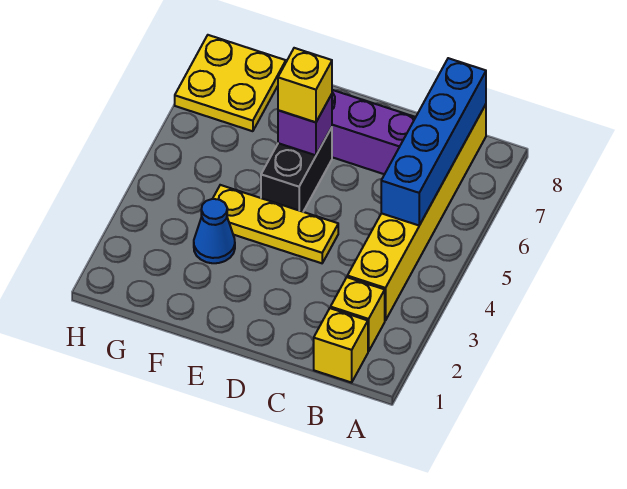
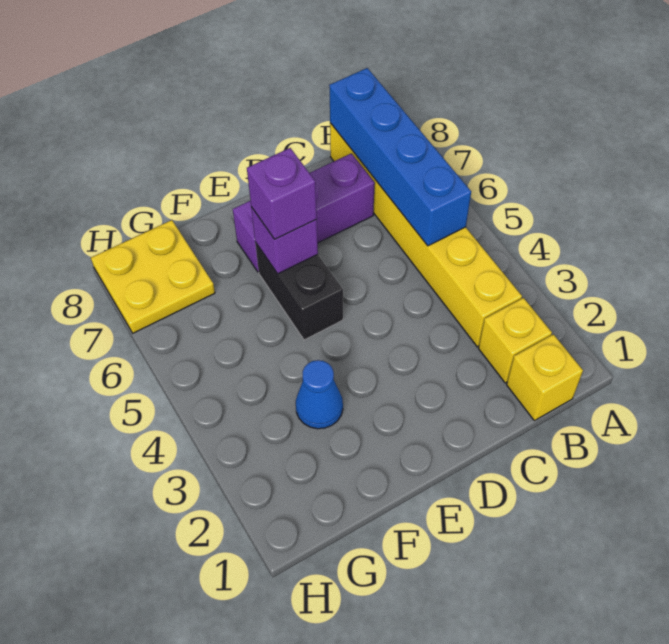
yellow plate D4:F4 level 1 -> none
yellow brick E6 level 3 -> purple brick E6 level 3

